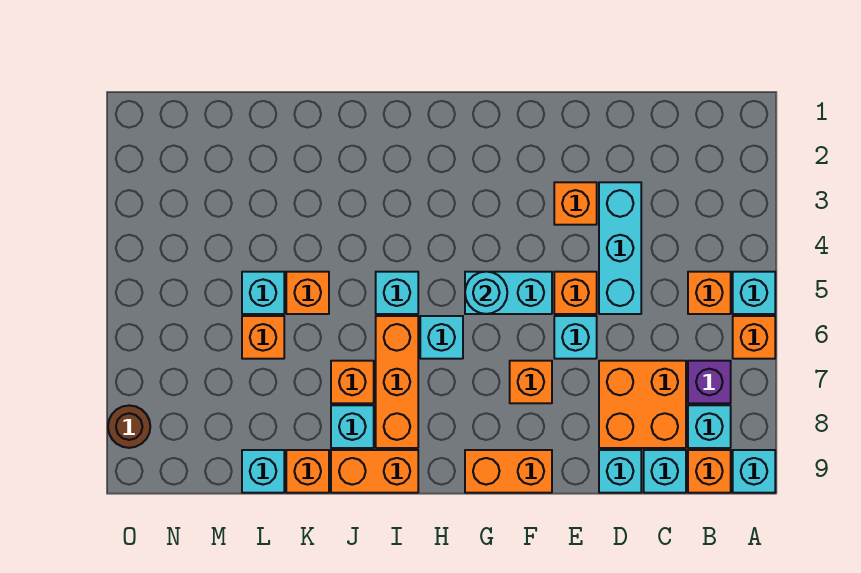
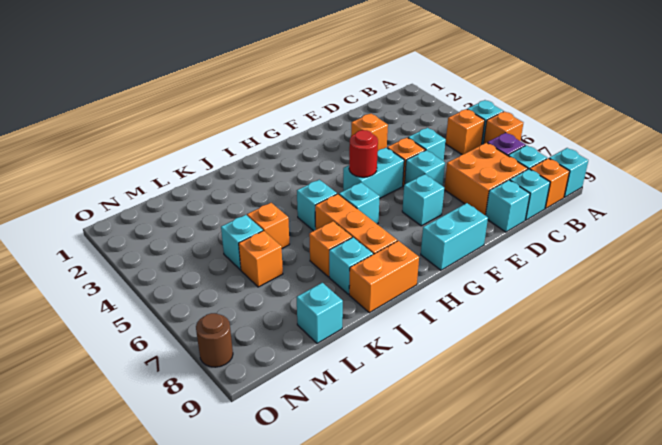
cyan brick D3:D5 level 1 -> cyan brick D5 level 1
orange brick F7 level 1 -> cyan brick F7 level 1
orange brick F9:G9 level 1 -> cyan brick F9:G9 level 1
cyan round brick G5 level 2 -> red round brick G5 level 2
orange brick K9 level 1 -> none

